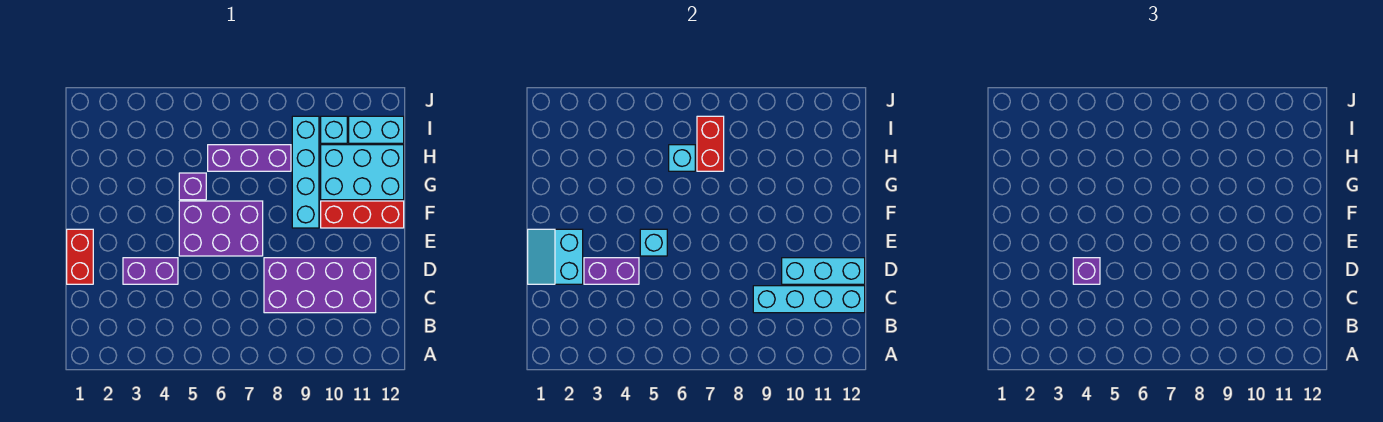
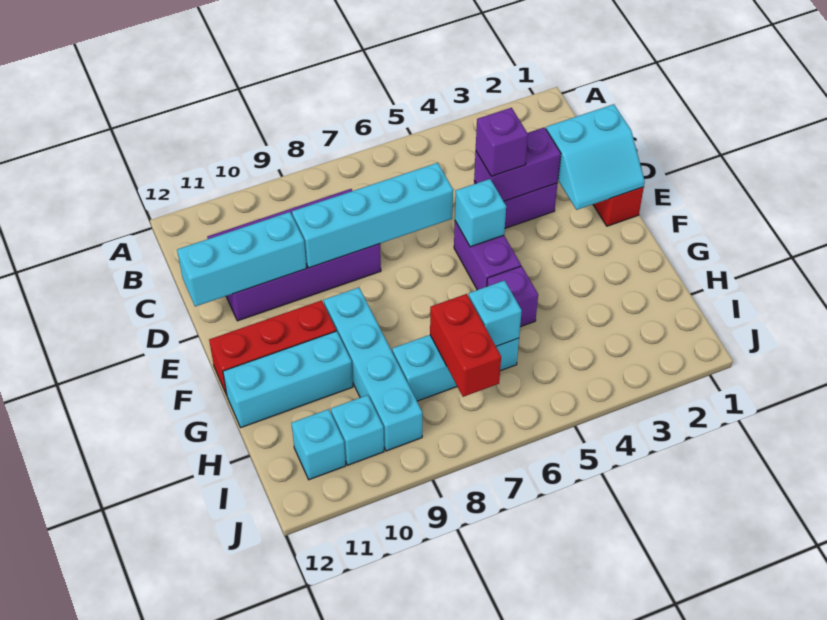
cyan brick C9:C12 level 2 -> cyan brick D6:D9 level 2
cyan slope D1:E2 level 2 top 2 -> cyan slope D1:E2 level 2 top D
purple brick E5:F7 level 1 -> purple brick E5:F5 level 1
cyan brick G10:H12 level 1 -> cyan brick G10:G12 level 1
purple brick H6:H8 level 1 -> cyan brick H6:H8 level 1
cyan brick I11:I12 level 1 -> cyan brick I11 level 1

